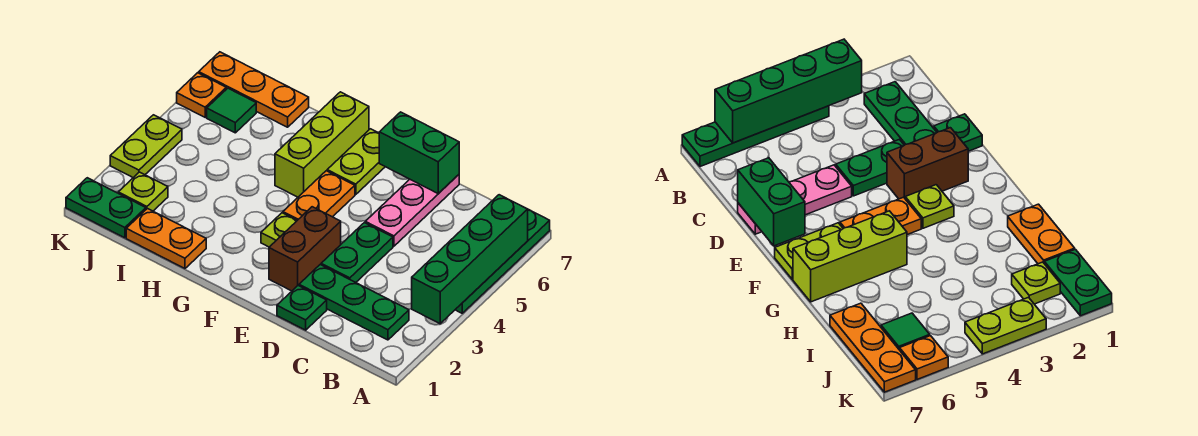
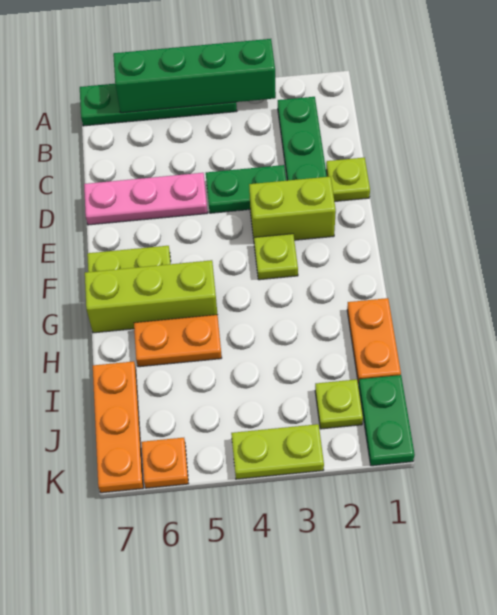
green plate D1 level 1 -> lime plate D1 level 1
green brick D7:E7 level 2 -> none
brown brick E2:E3 level 1 -> lime brick E2:E3 level 1
orange plate F4:F5 level 1 -> orange plate H5:H6 level 1
green tile J6 level 1 -> none

